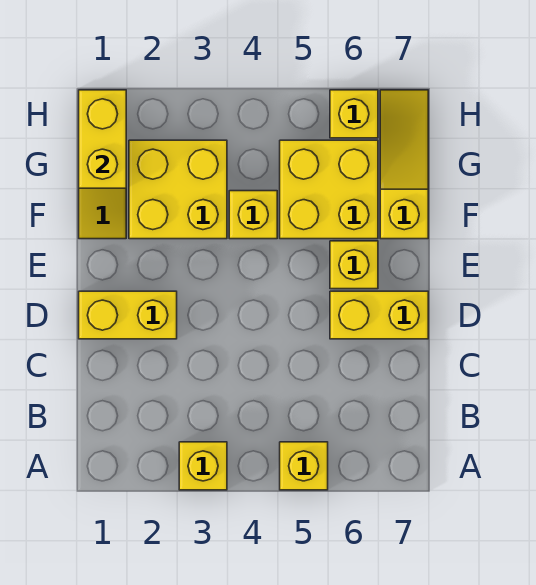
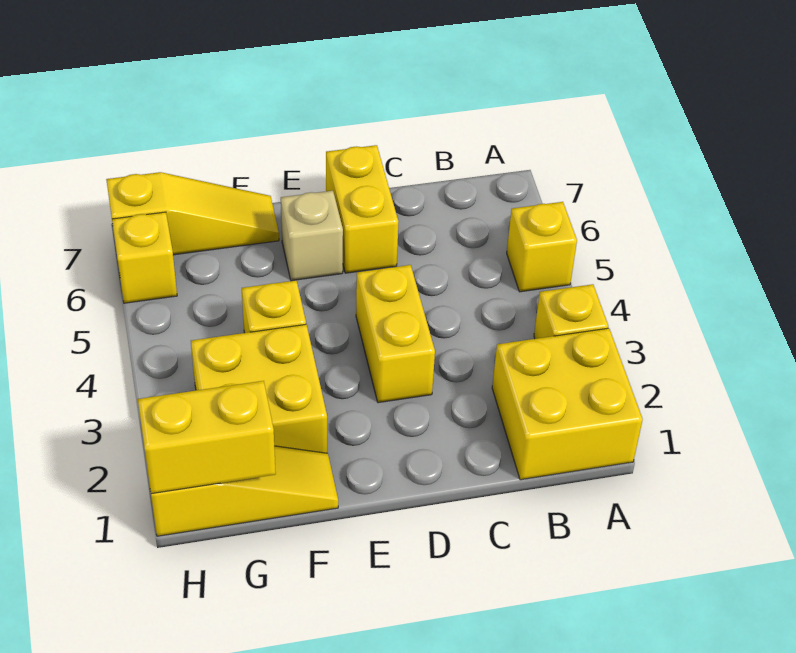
yellow brick D1:D2 level 1 -> yellow brick D3:D4 level 1
yellow brick E6 level 1 -> tan brick E6 level 1
yellow brick F5:G6 level 1 -> yellow brick A1:B2 level 1
yellow slope F7:H7 level 1 top F -> yellow slope F7:H7 level 1 top H

